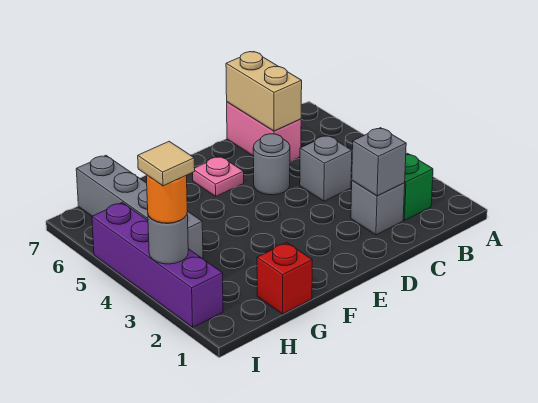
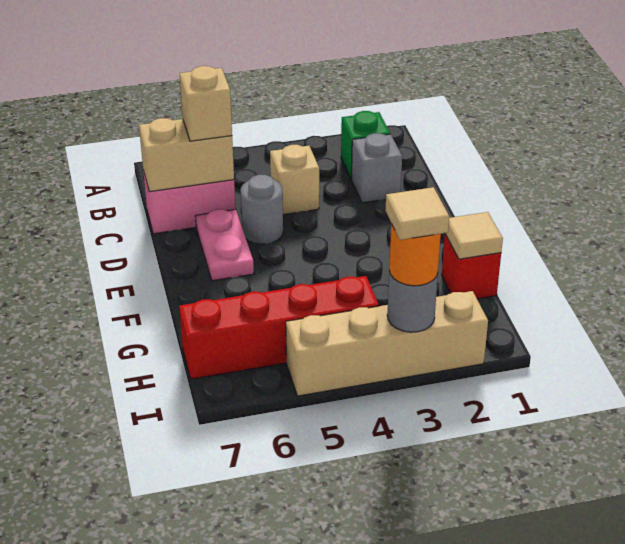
grey brick C2 level 2 -> none
grey brick C4 level 1 -> tan brick C4 level 1
none -> tan brick C6 level 3
pink plate E6 level 1 -> pink plate D6:E6 level 1
none -> tan tile G1 level 2
grey brick H4:H7 level 1 -> red brick H4:H7 level 1
purple brick I2:I5 level 1 -> tan brick I2:I5 level 1

